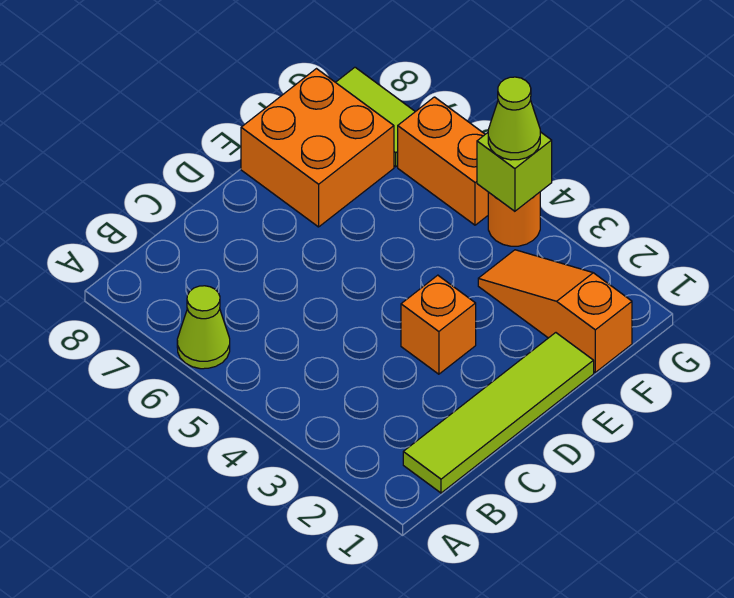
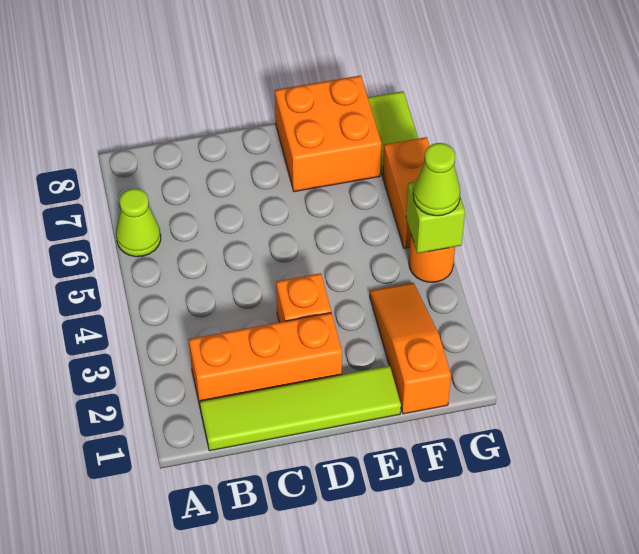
none -> orange brick B2:D2 level 1

